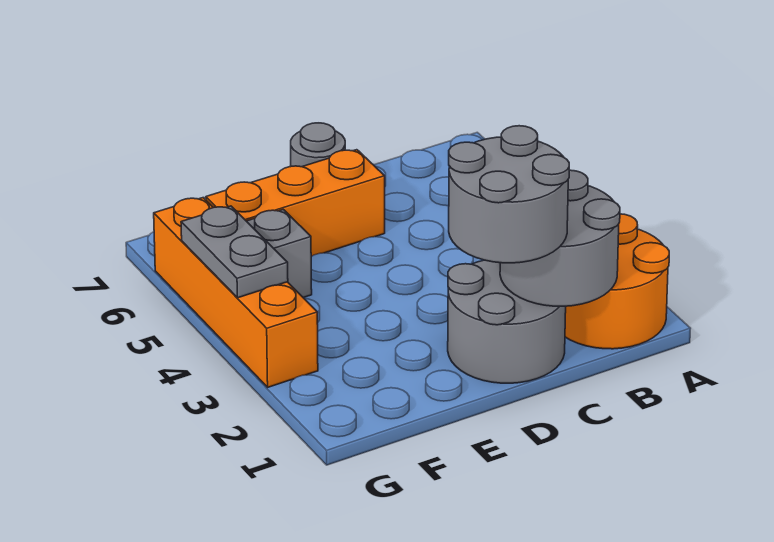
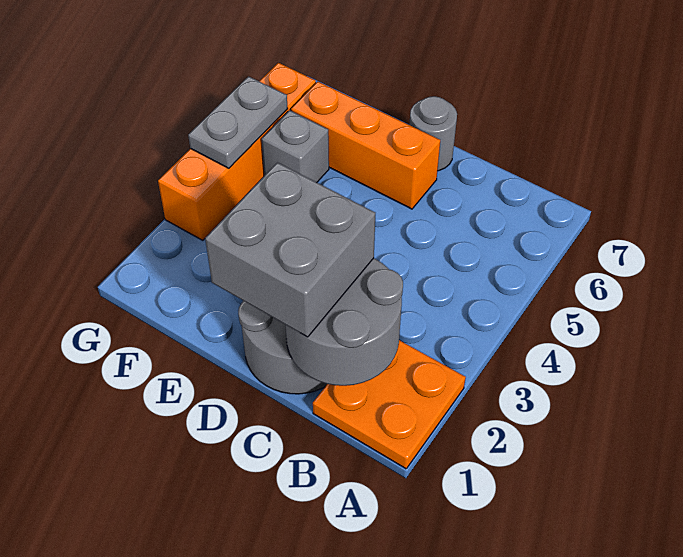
orange round brick A1:B2 level 1 -> orange plate A1:B2 level 1
grey round brick C1:D2 level 3 -> grey brick C1:D2 level 3

